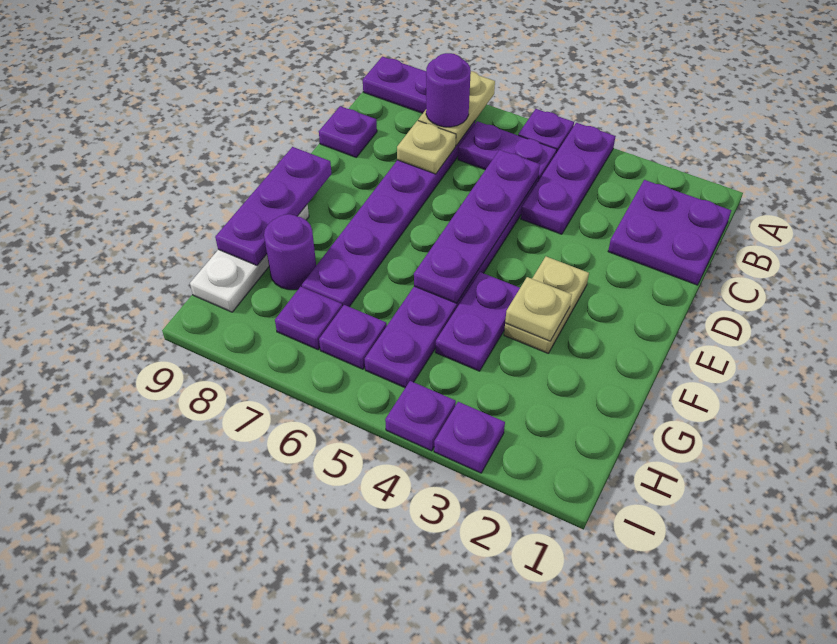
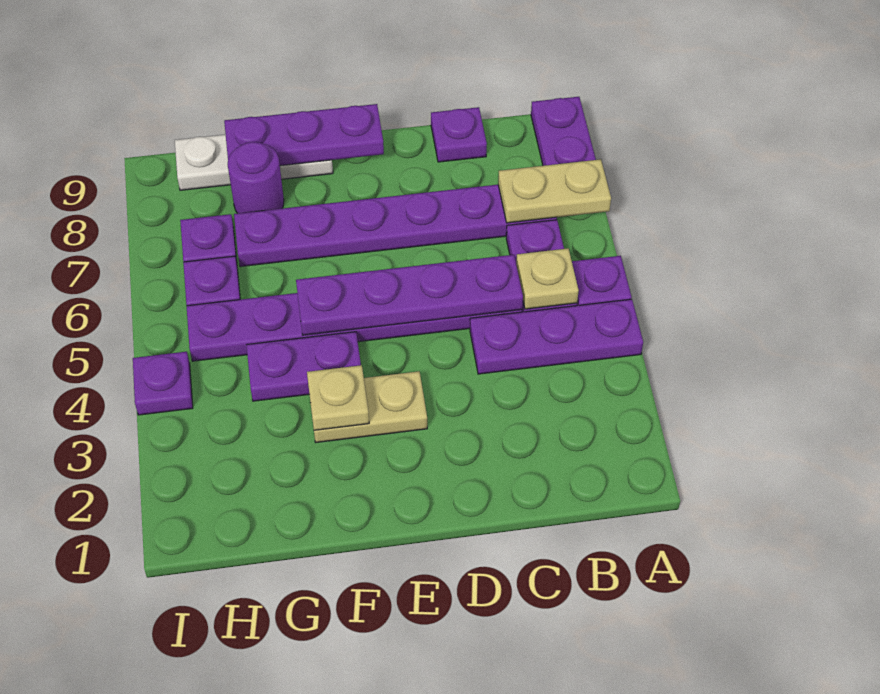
purple plate B1:C2 level 1 -> none
purple round brick B7 level 3 -> none
tan plate C7 level 2 -> tan plate B5 level 2
purple plate I3 level 1 -> none

